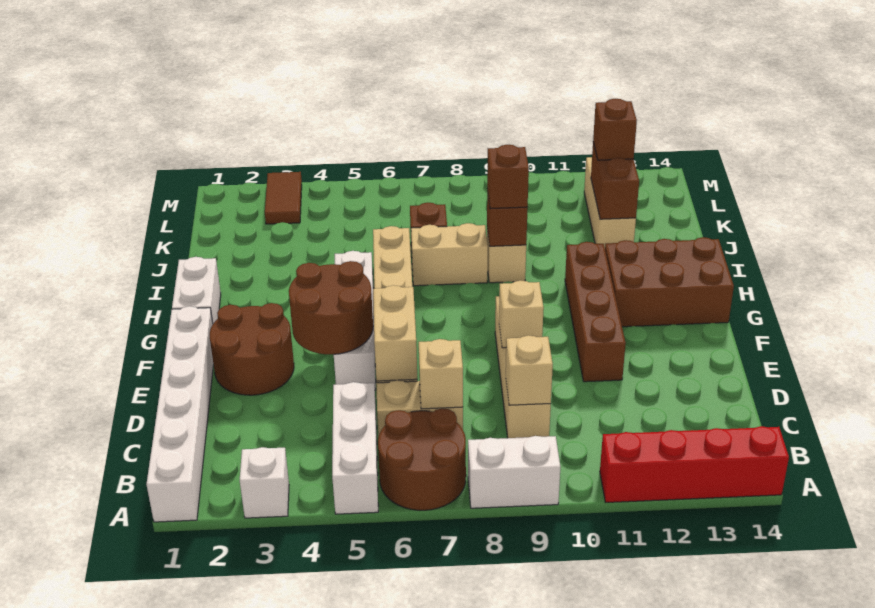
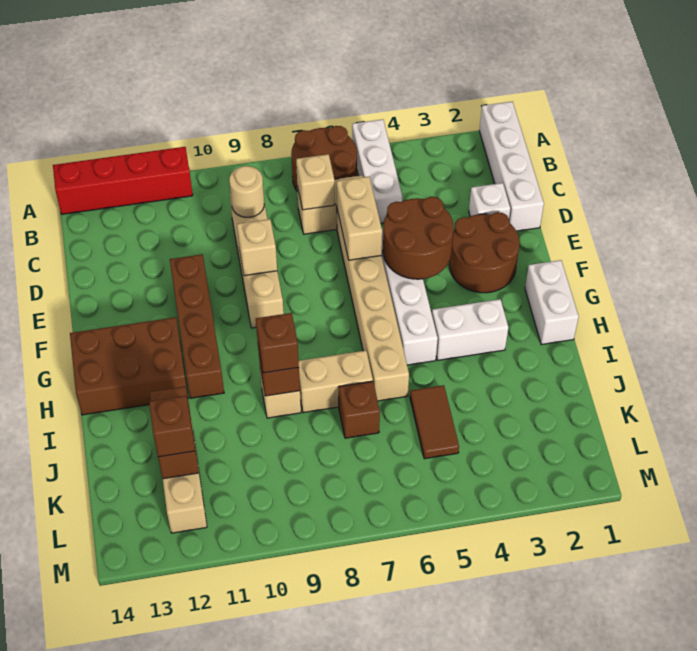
white brick A1:F1 level 1 -> white brick A1:D1 level 1
white brick A3 level 1 -> white brick D2 level 1
white brick A8:A9 level 1 -> white brick H3:H4 level 1
tan brick C9 level 2 -> tan round brick C9 level 2
brown tile L3:M3 level 1 -> brown tile J5:K5 level 1

